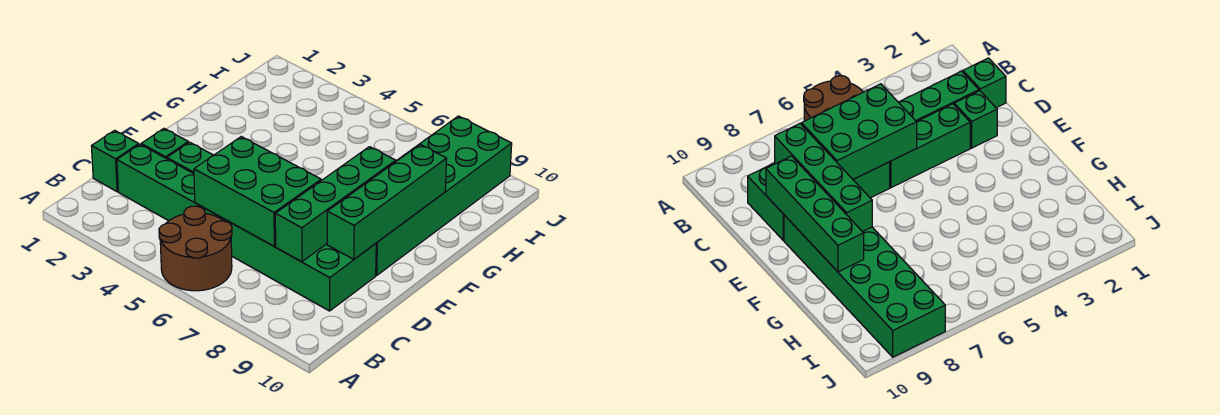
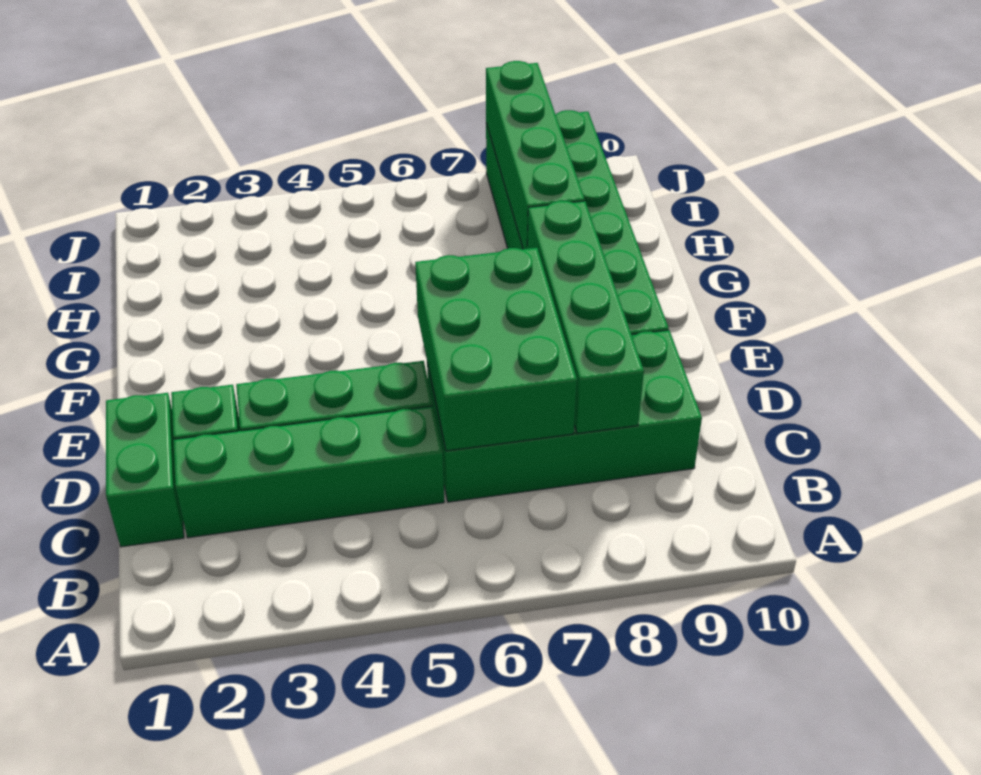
brown round brick A5:B6 level 1 -> none
green brick C1 level 1 -> green brick C1:D1 level 1
green brick C5:D7 level 2 -> green brick C6:E7 level 2
green brick D9:G9 level 2 -> green brick G8:J8 level 2

